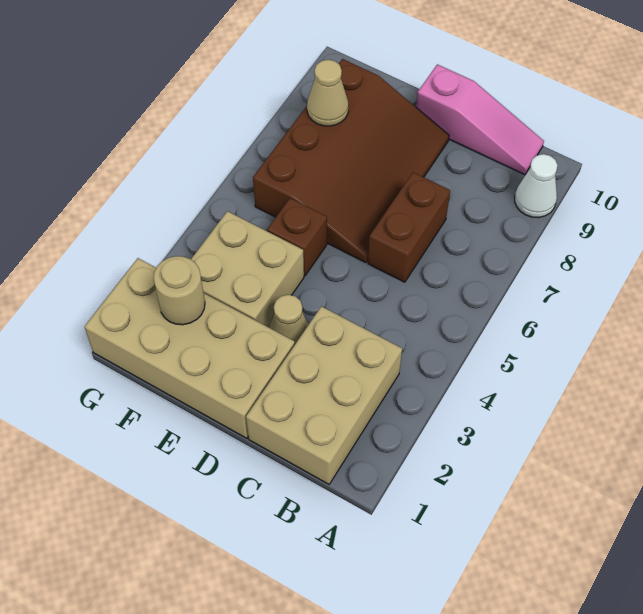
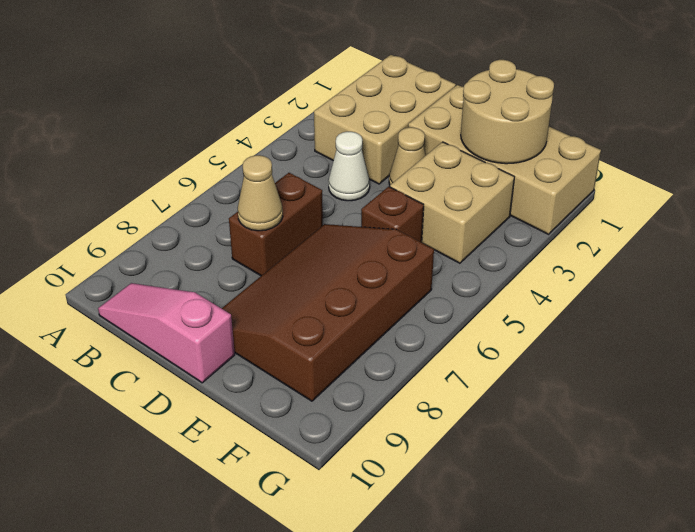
white cone A9 level 1 -> white cone C4 level 1
tan round brick F2 level 2 -> tan round brick E1:F2 level 2
tan cone F8 level 2 -> tan cone C7 level 2

